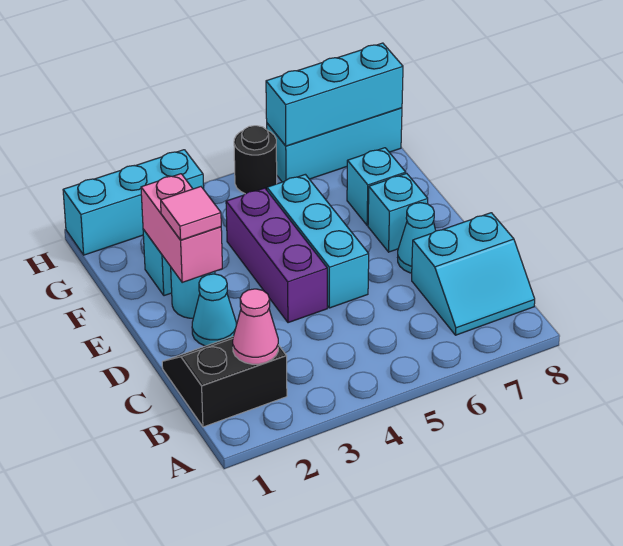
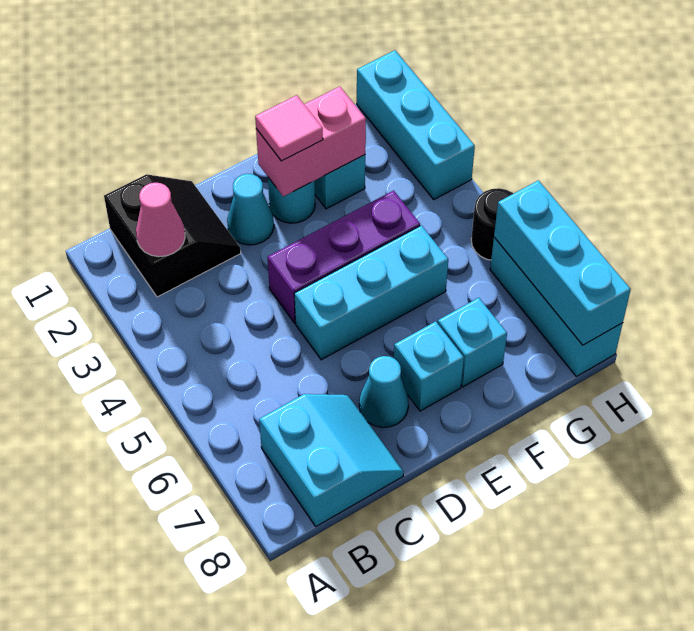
cyan slope B7:C8 level 1 top C -> cyan slope B7:C8 level 1 top B

